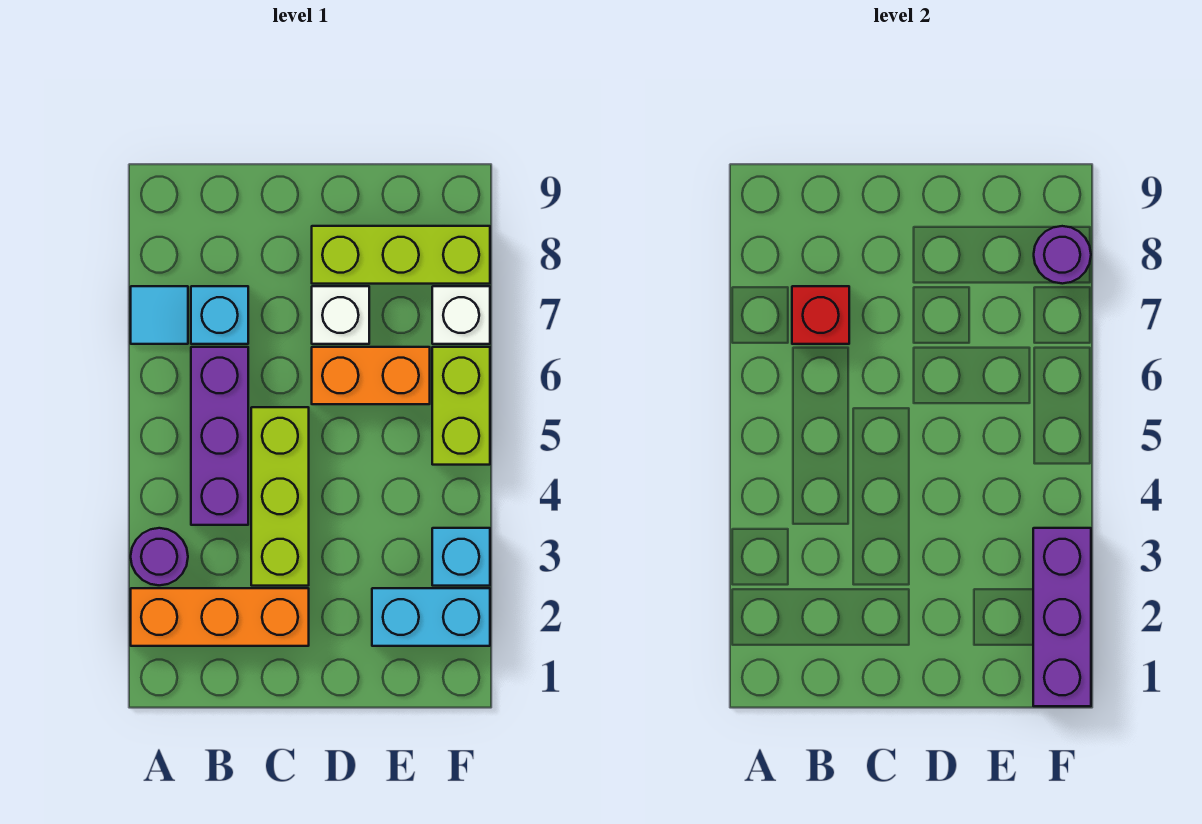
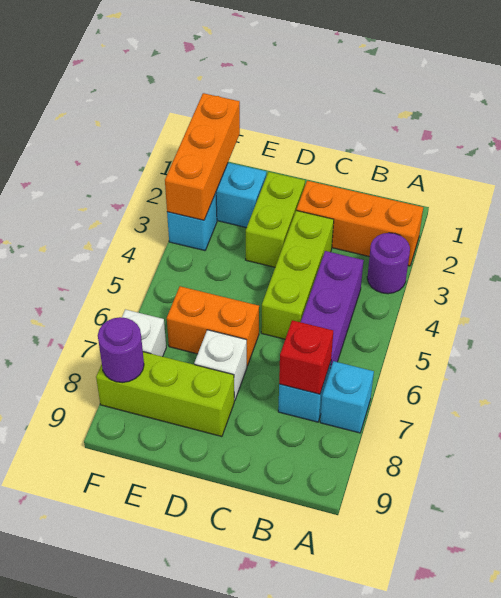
cyan tile A7 level 1 -> cyan brick A7 level 1
purple brick F1:F3 level 2 -> orange brick F1:F3 level 2
lime brick F5:F6 level 1 -> lime brick D2:D3 level 1

